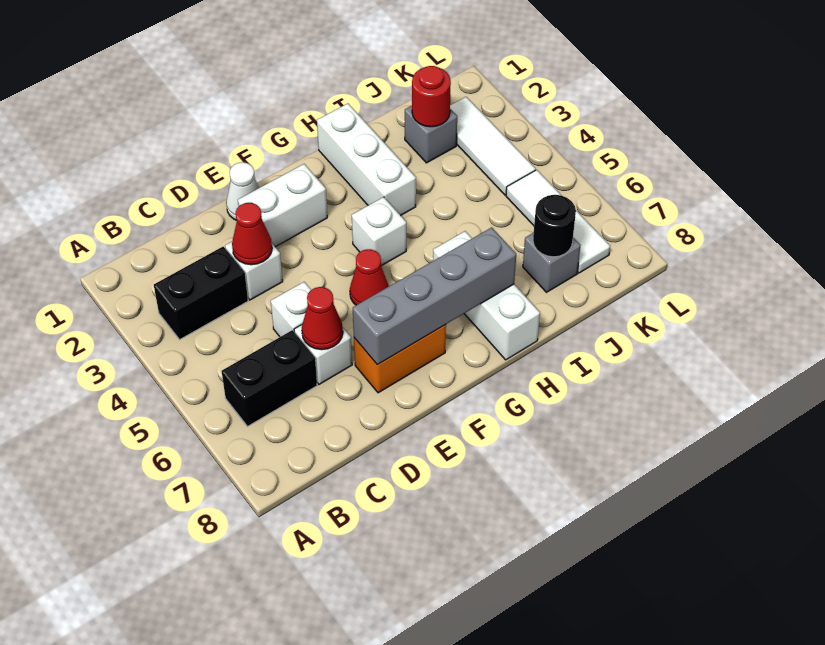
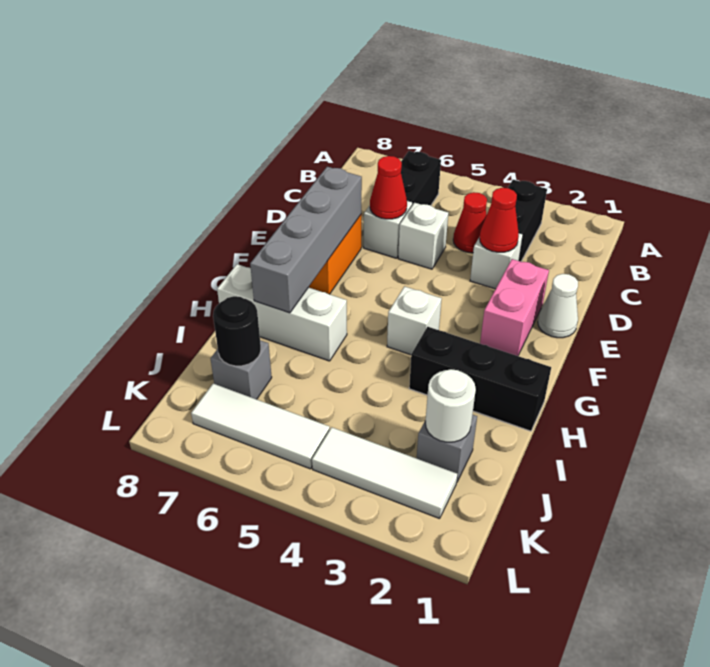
white brick E2:F2 level 1 -> pink brick E2:F2 level 1
red cone F5 level 1 -> red cone C4 level 1
white brick H1:H3 level 1 -> black brick H1:H3 level 1
red round brick J2 level 2 -> white round brick J2 level 2

